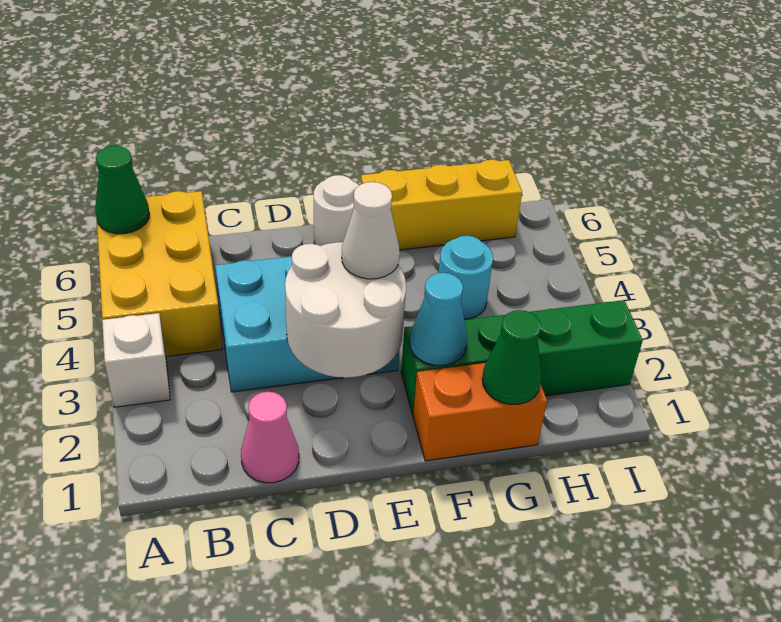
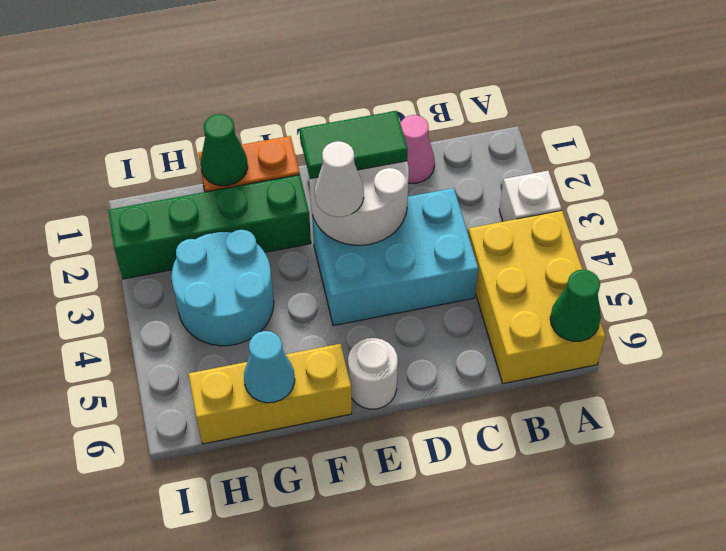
none -> green tile D2:E2 level 3
cyan cone F2 level 2 -> cyan cone G6 level 2
cyan round brick G4 level 1 -> cyan round brick G3:H4 level 1

